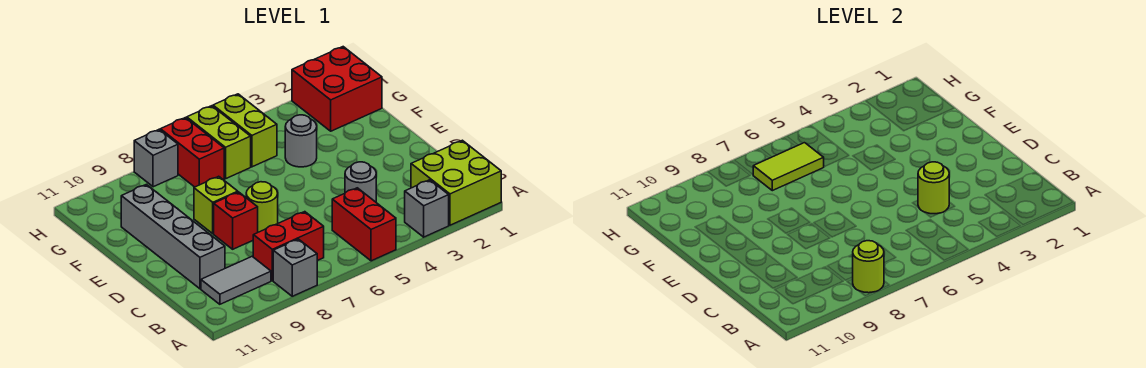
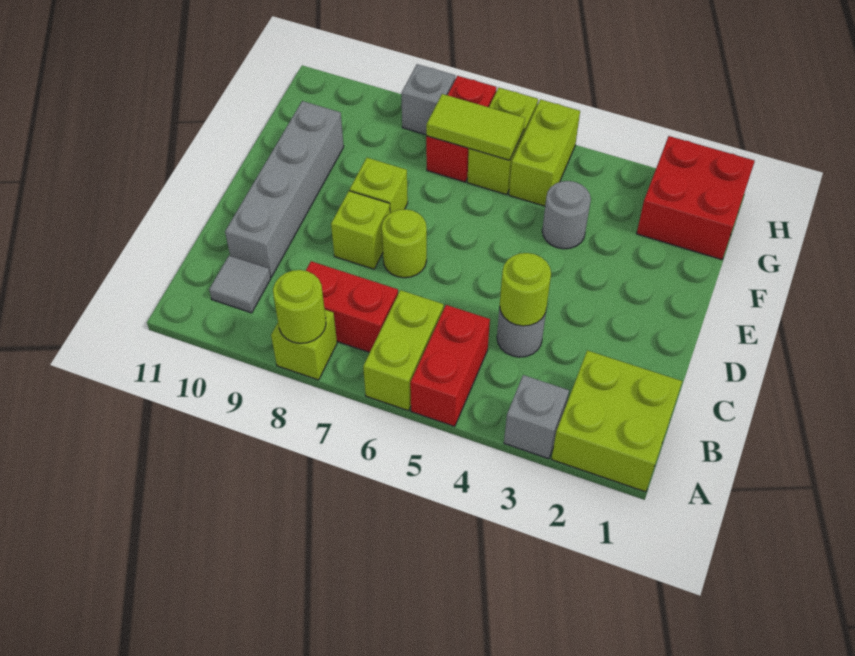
none -> lime brick A6:B6 level 1
grey brick A8 level 1 -> lime brick A8 level 1
grey tile B9:B10 level 1 -> grey tile B10 level 1
red brick D8 level 1 -> lime brick D8 level 1

